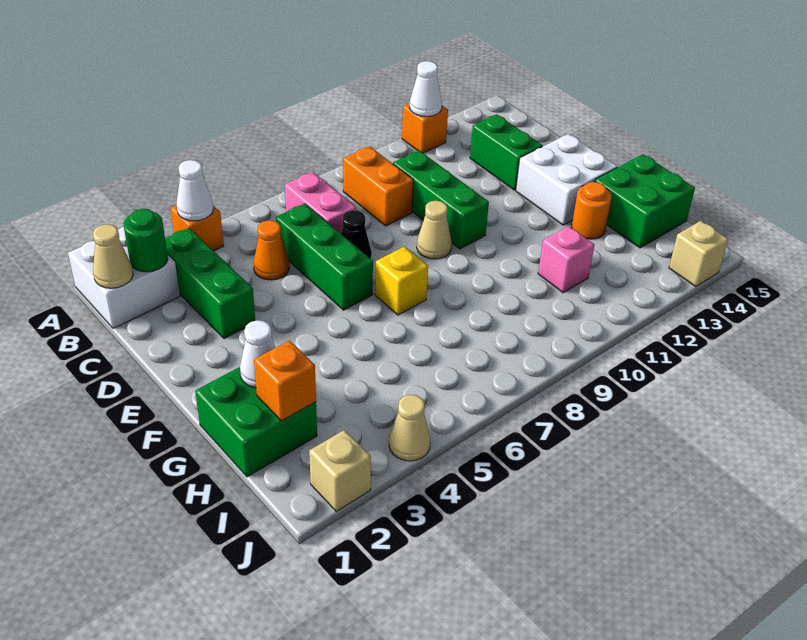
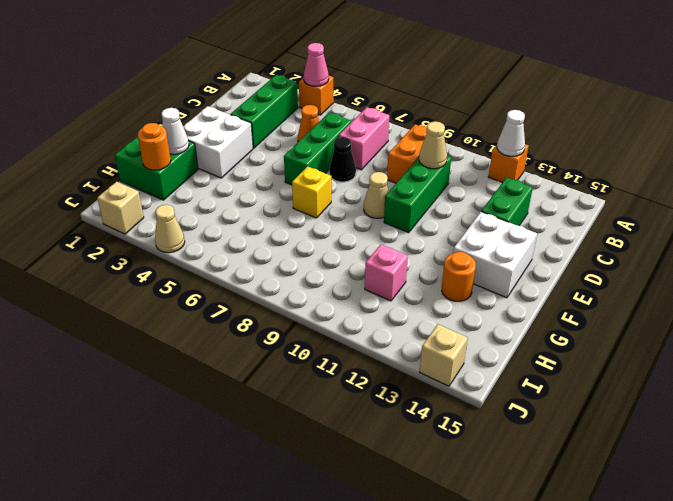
white brick A1:B2 level 1 -> white brick E2:F3 level 1
white cone A4 level 2 -> pink cone A4 level 2
tan cone B1 level 2 -> tan cone C10 level 2
green round brick B2 level 2 -> none
green brick G14:H15 level 1 -> none
orange brick H2 level 2 -> orange round brick H2 level 2

